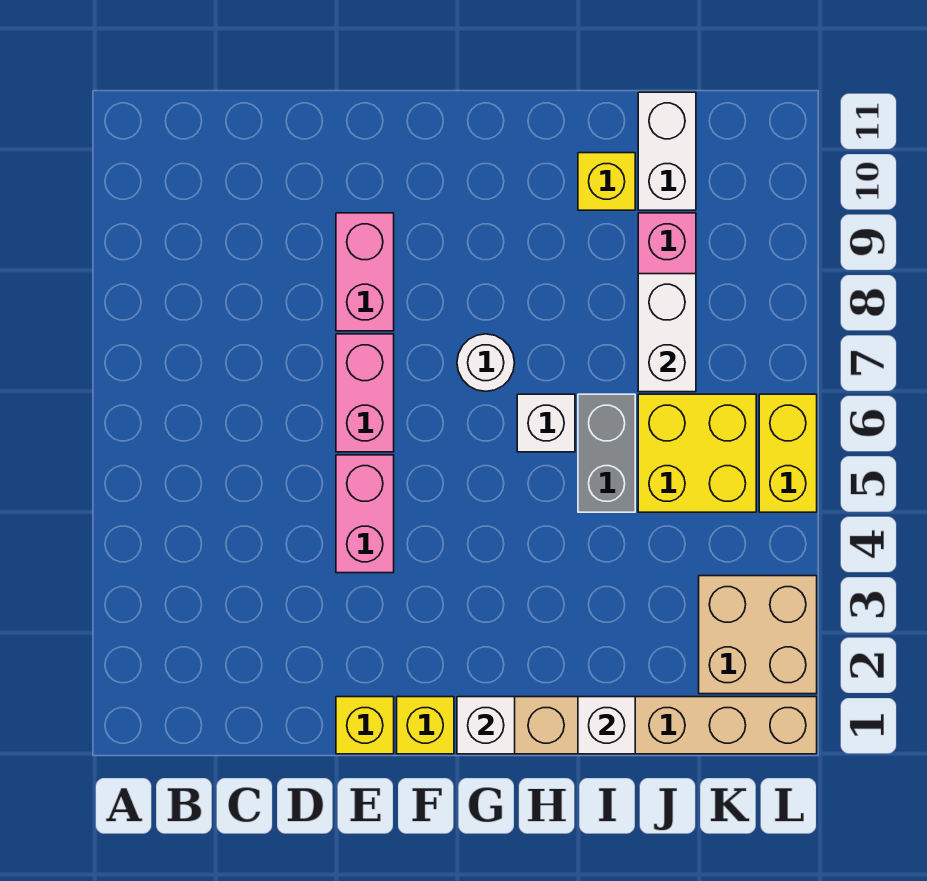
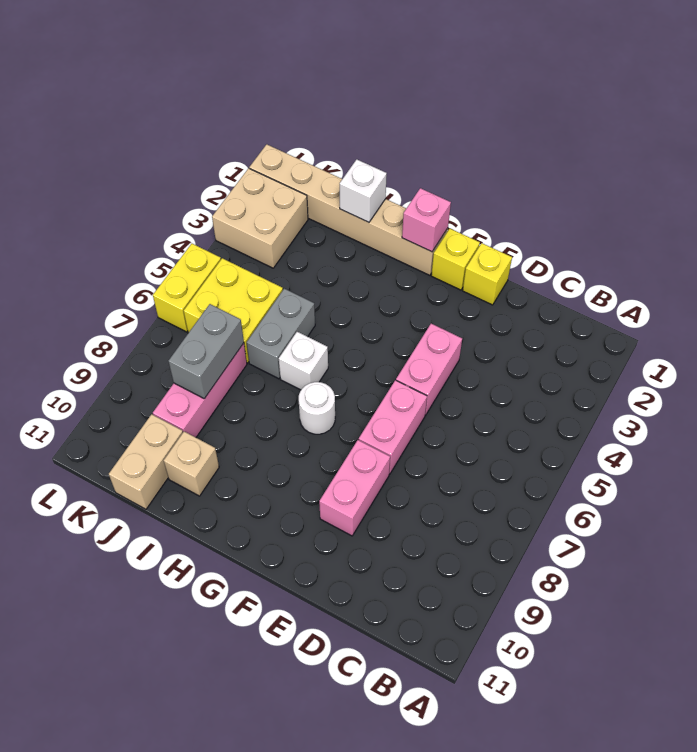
white brick G1 level 2 -> pink brick G1 level 2
yellow brick I10 level 1 -> tan brick I10 level 1
white brick J7:J8 level 2 -> grey brick J7:J8 level 2
white brick J10:J11 level 1 -> tan brick J10:J11 level 1

